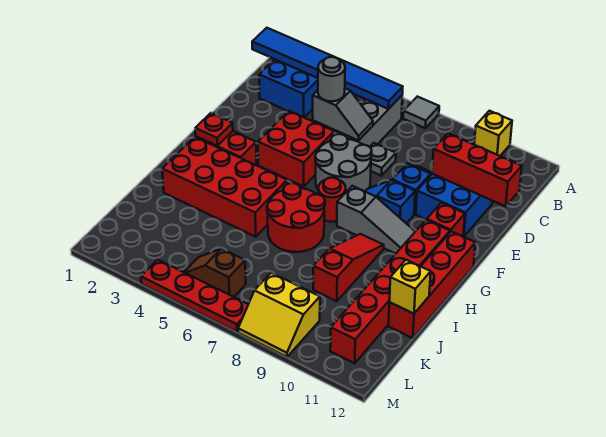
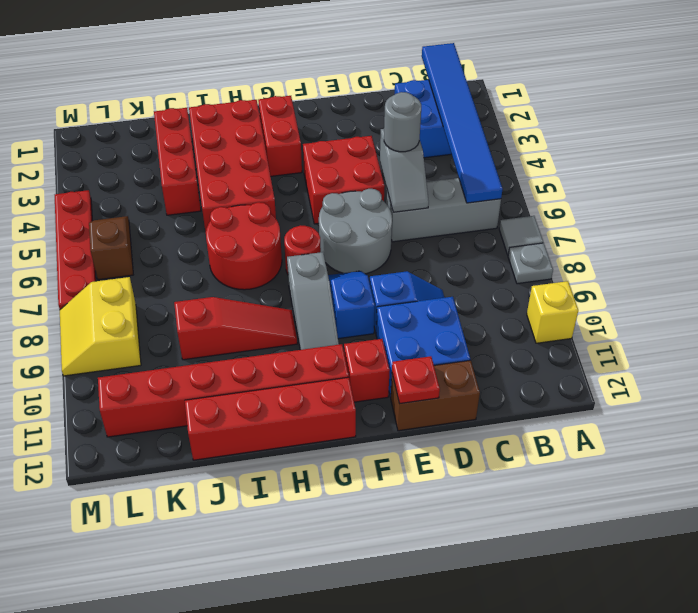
grey plate D7 level 1 -> grey plate A8 level 1
red brick D10:D12 level 2 -> red brick J2:J4 level 1
none -> brown brick D12:E12 level 1
red plate G2 level 2 -> red plate E12 level 2
yellow brick J12 level 2 -> none

